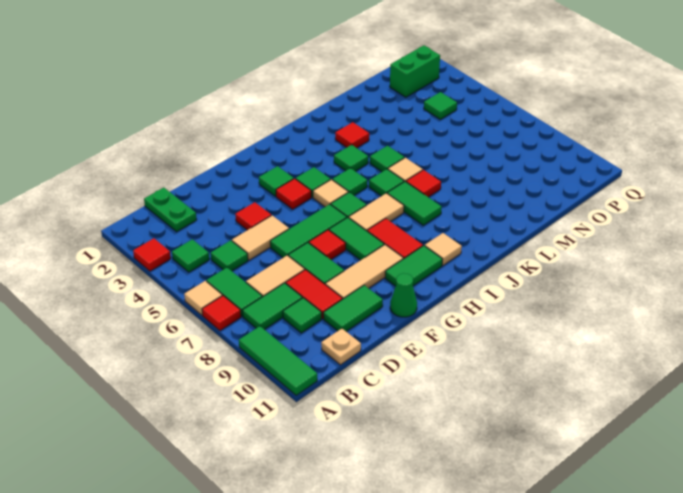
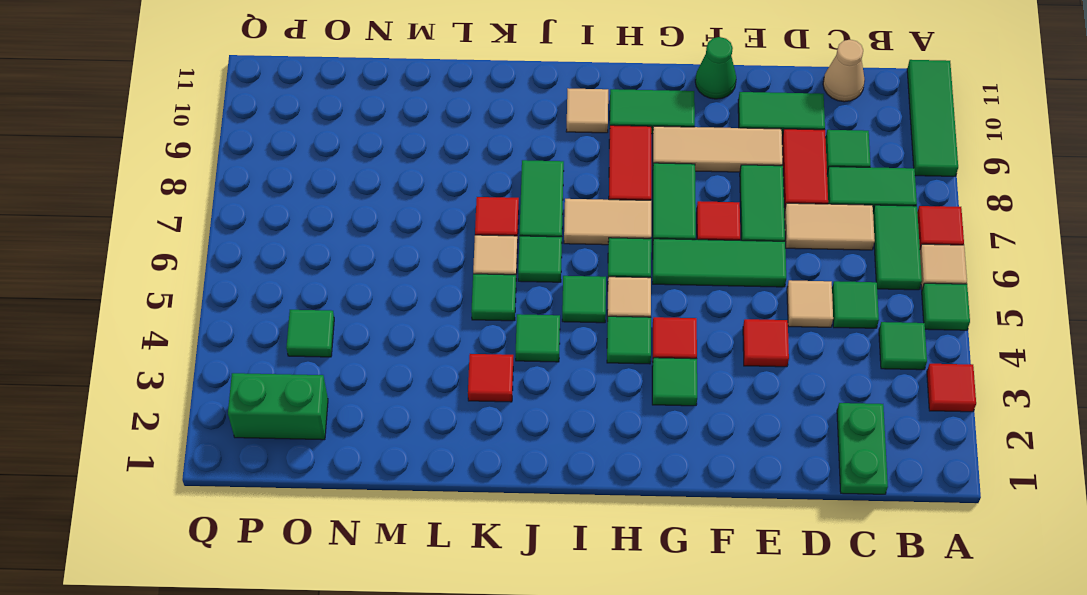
none -> green tile A5 level 1
tan plate C11 level 1 -> tan cone C11 level 1
tan tile D5:E5 level 1 -> tan tile D5 level 1

